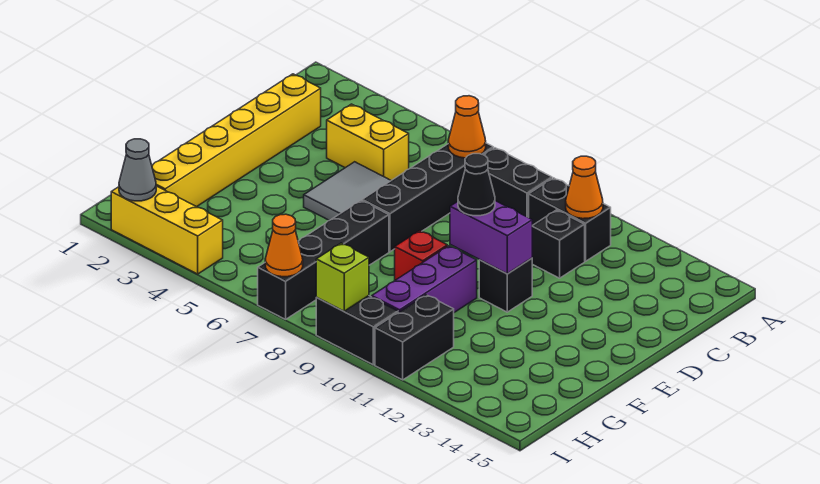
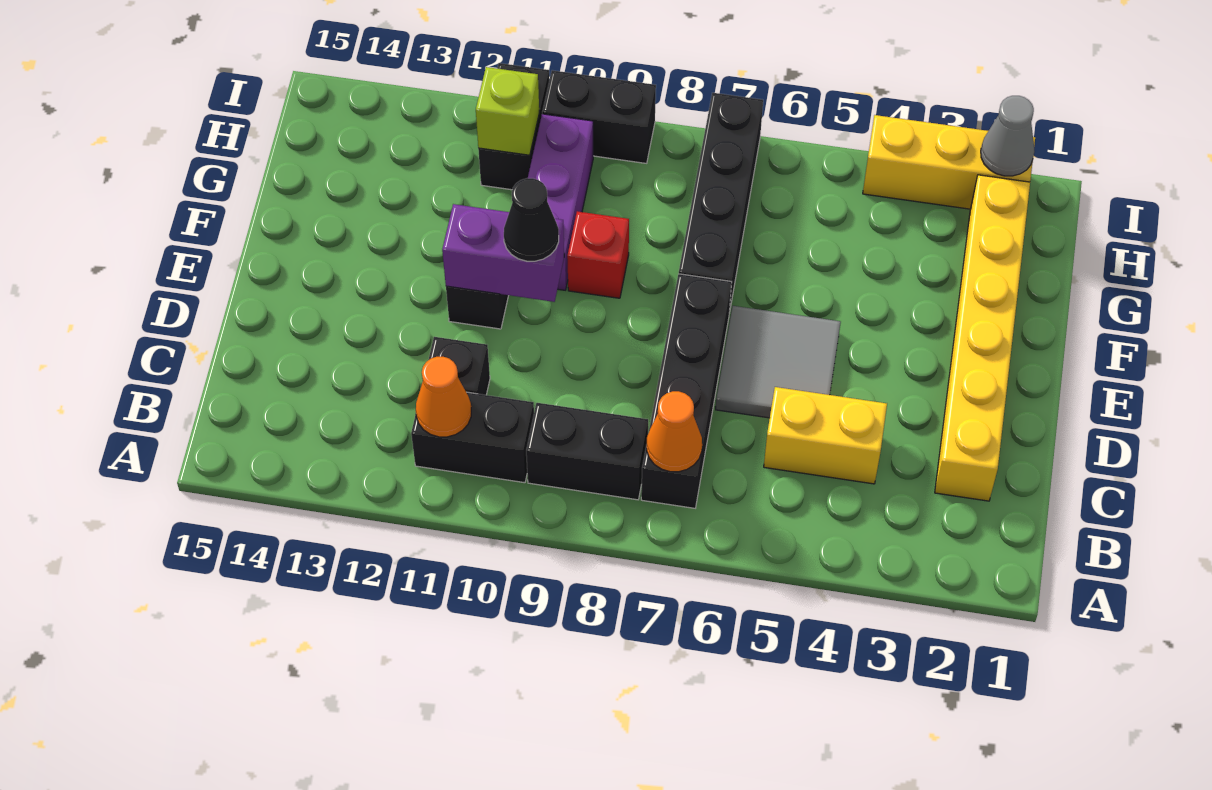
orange cone I7 level 2 -> none
lime brick I9 level 2 -> lime brick H11 level 2

